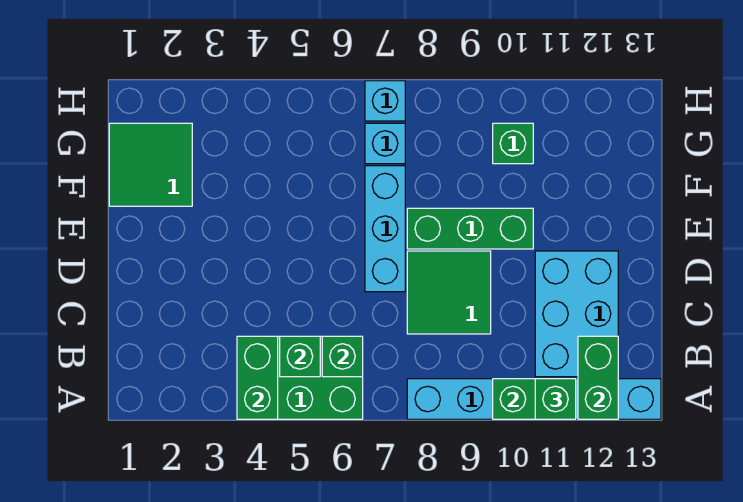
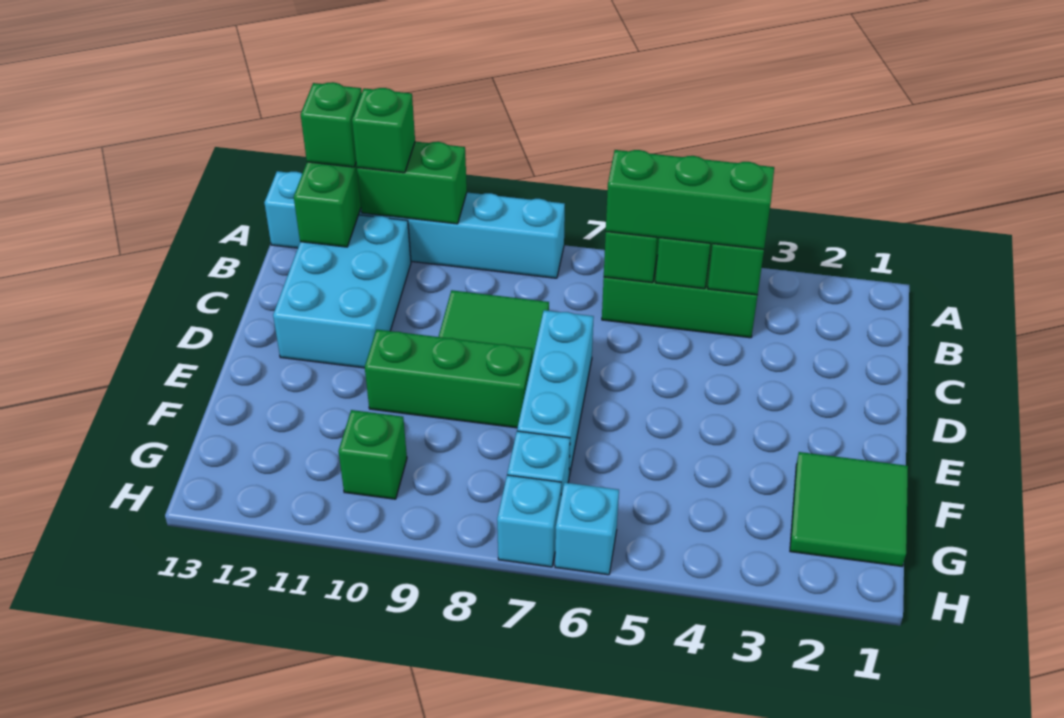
none -> green brick A12 level 3
none -> green brick B4:B6 level 3
none -> cyan brick H6 level 1

